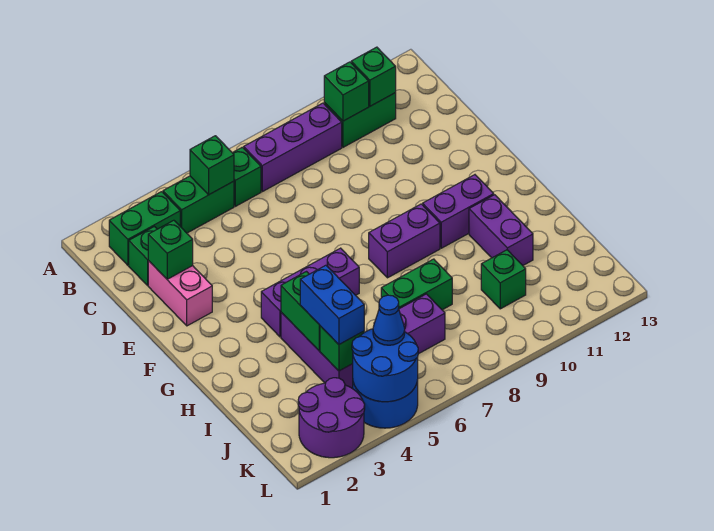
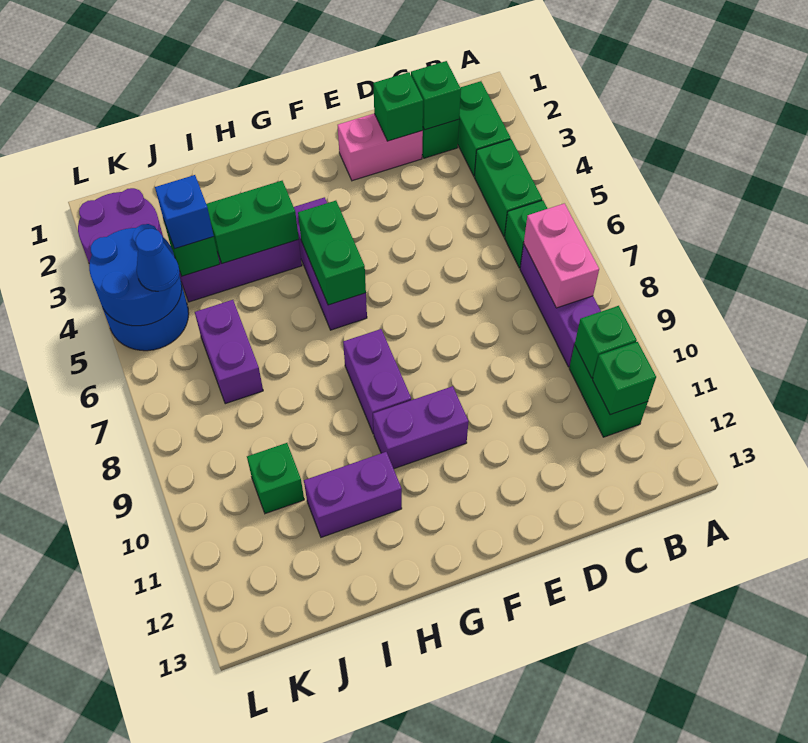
green brick B5 level 2 -> green brick C2 level 2
none -> pink brick B7:B8 level 2
purple brick G10:G11 level 1 -> purple brick F10:G10 level 1
blue brick I4:J4 level 3 -> blue brick J4 level 3
green brick I7:I8 level 1 -> green brick G5:G6 level 2

